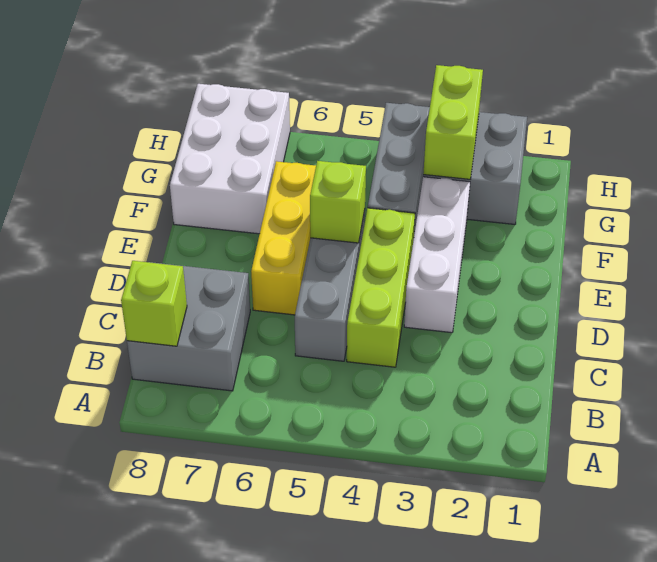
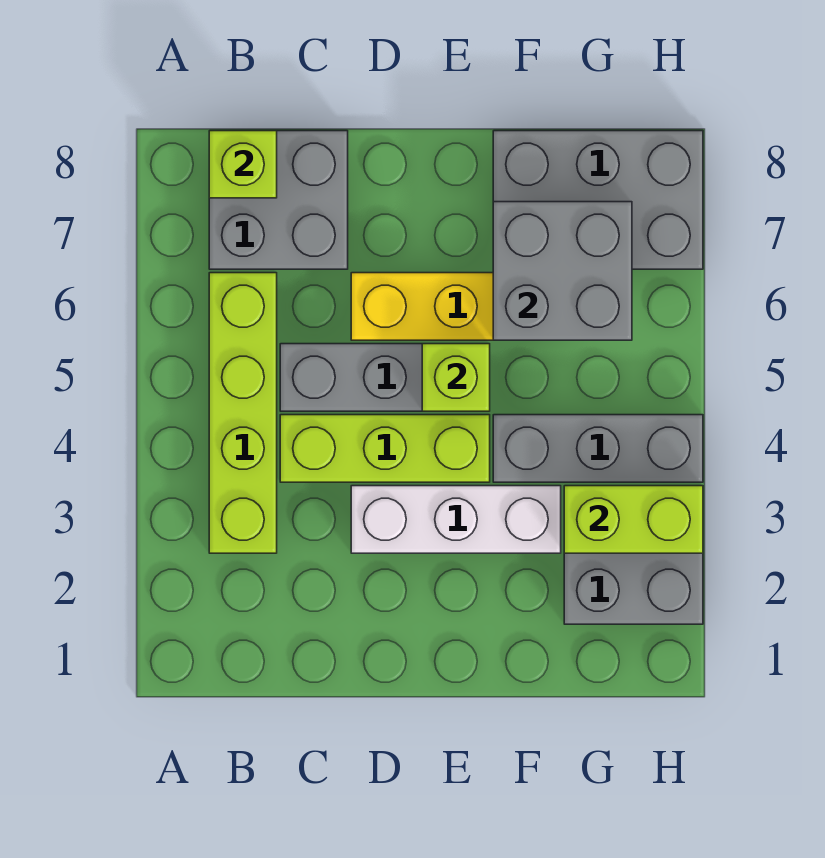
none -> lime brick B3:B6 level 1
none -> grey brick F6:G7 level 2
white brick F7:H8 level 1 -> grey brick F7:H8 level 1

